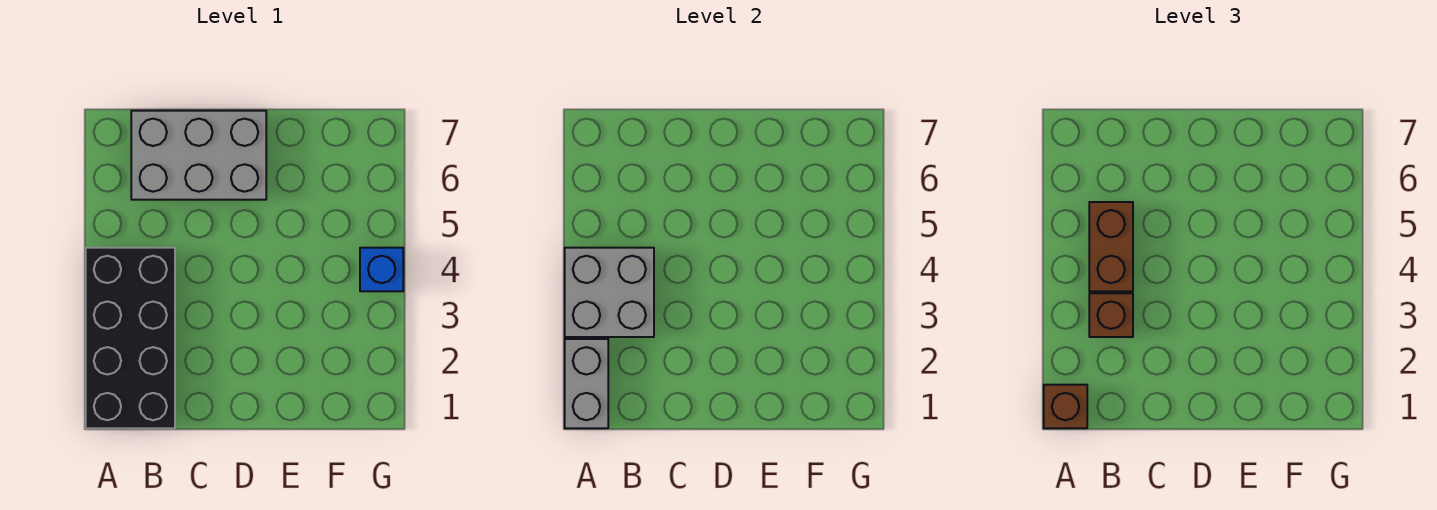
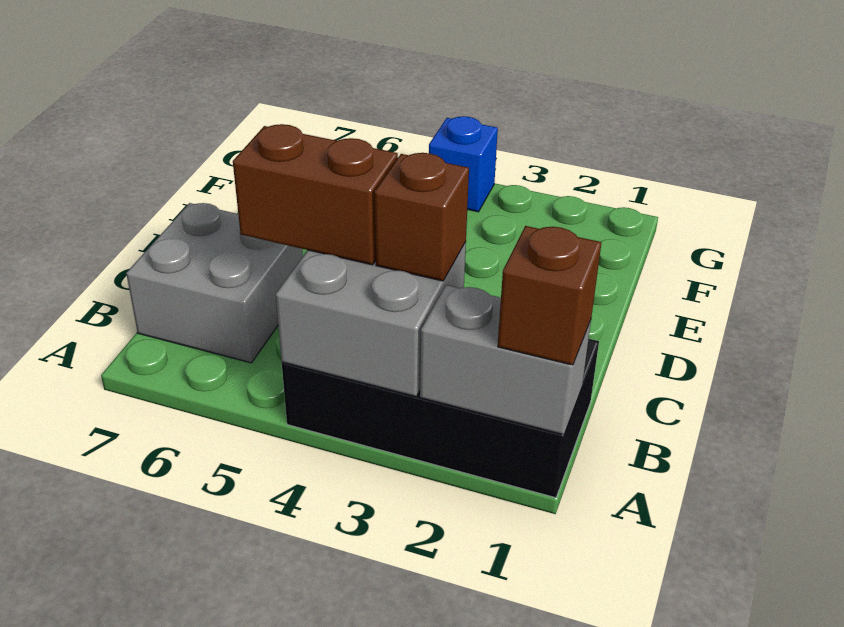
grey brick B6:D7 level 1 -> grey brick B6:C7 level 1

